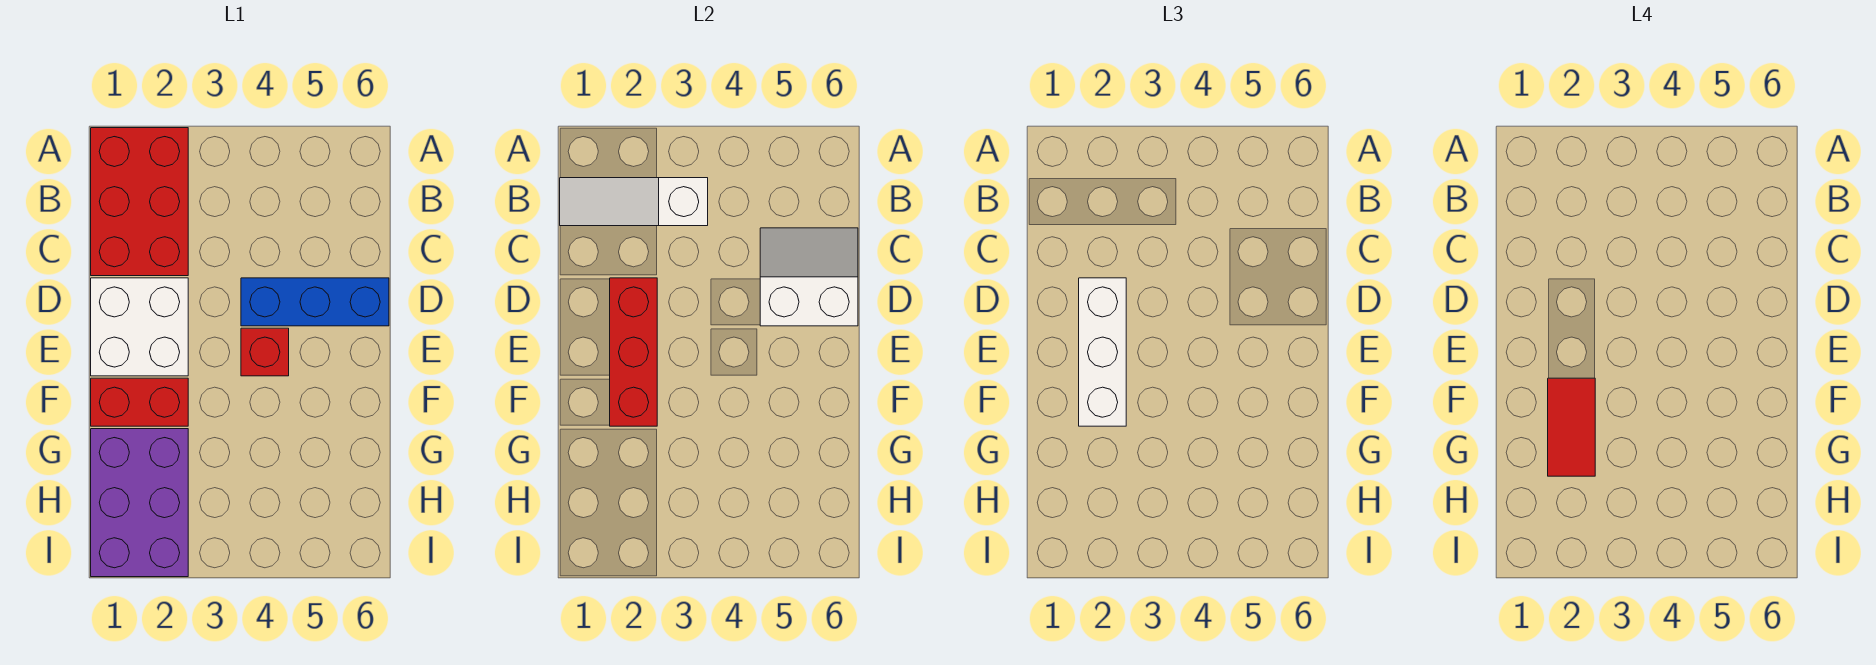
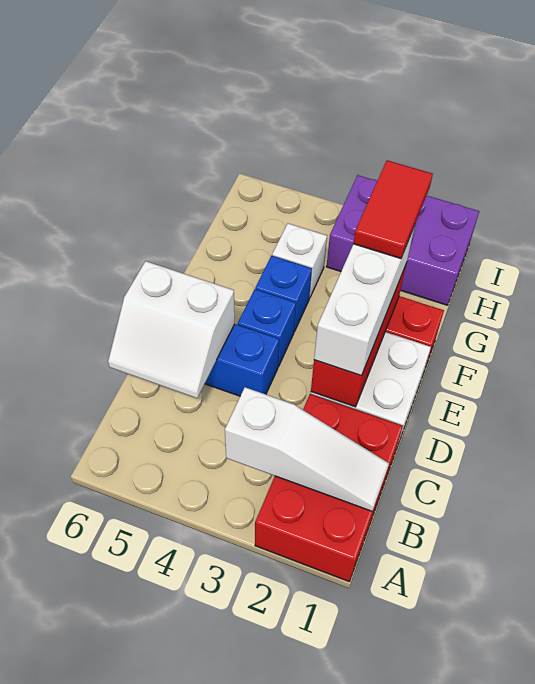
red brick E4 level 1 -> blue brick E4 level 1
none -> blue brick F4 level 1
purple brick G1:I2 level 1 -> purple brick H1:I3 level 1
none -> white brick G4 level 1

